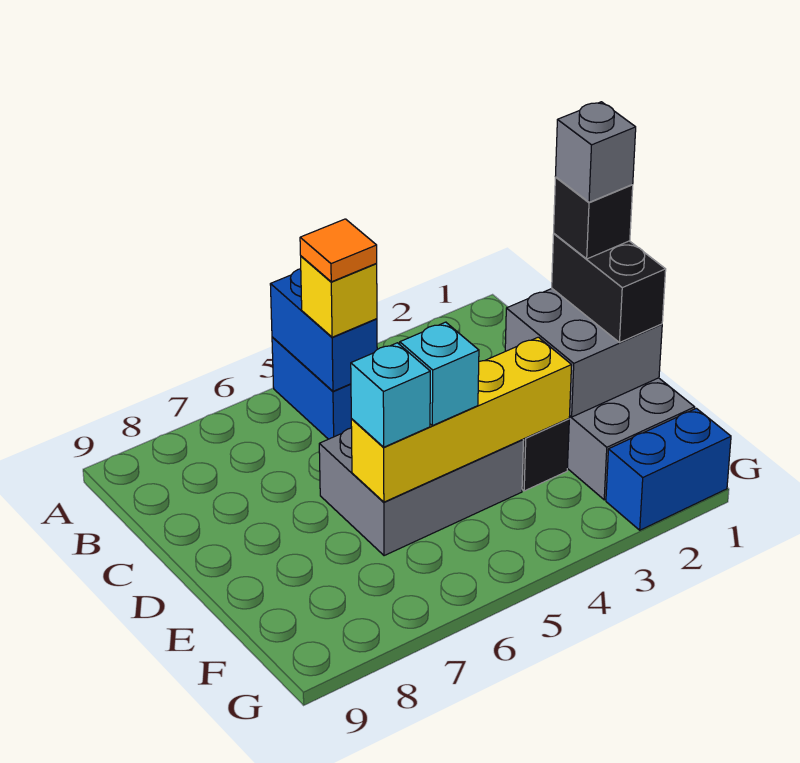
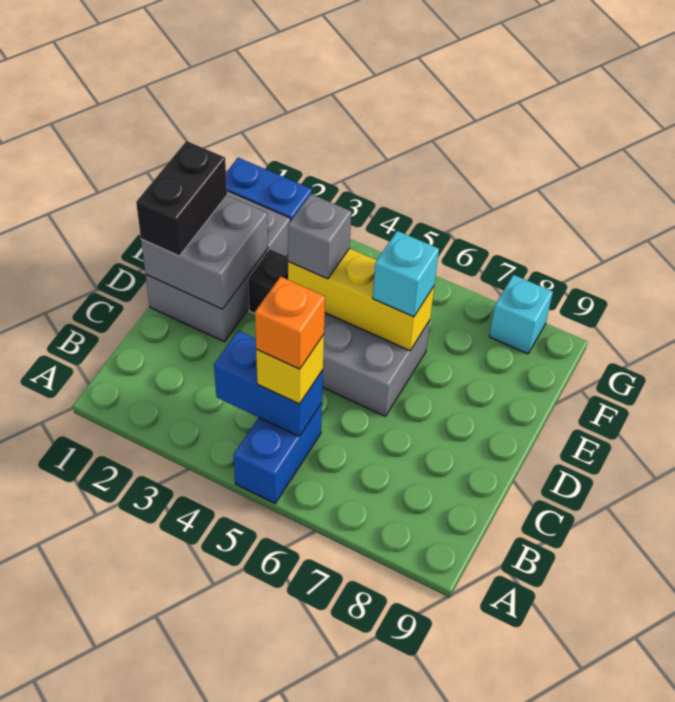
blue brick A5:B5 level 2 -> blue brick B4:B5 level 2
orange tile B5 level 4 -> orange brick B5 level 4
black brick D1 level 4 -> none
grey brick D1 level 5 -> grey brick E4 level 3
yellow brick E3:E6 level 2 -> yellow brick E4:E6 level 2
cyan brick E5 level 3 -> cyan brick G8 level 1

